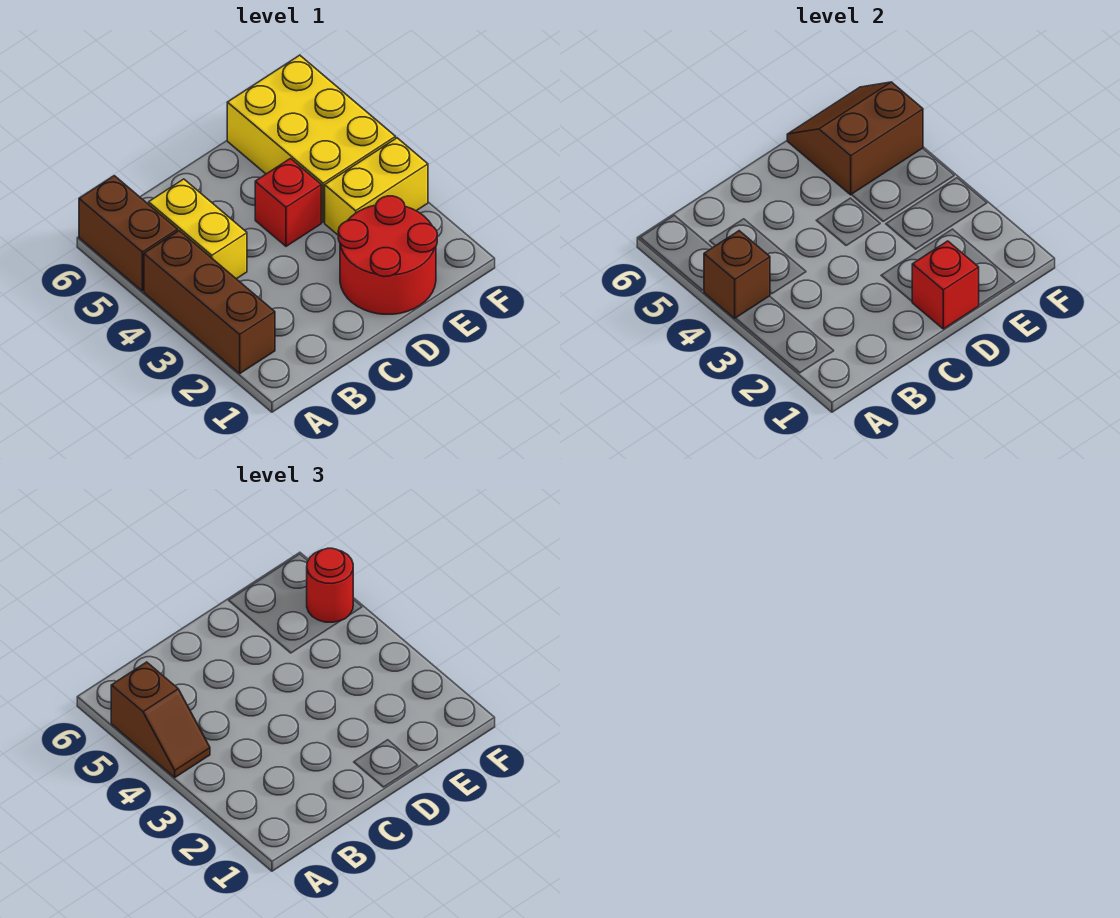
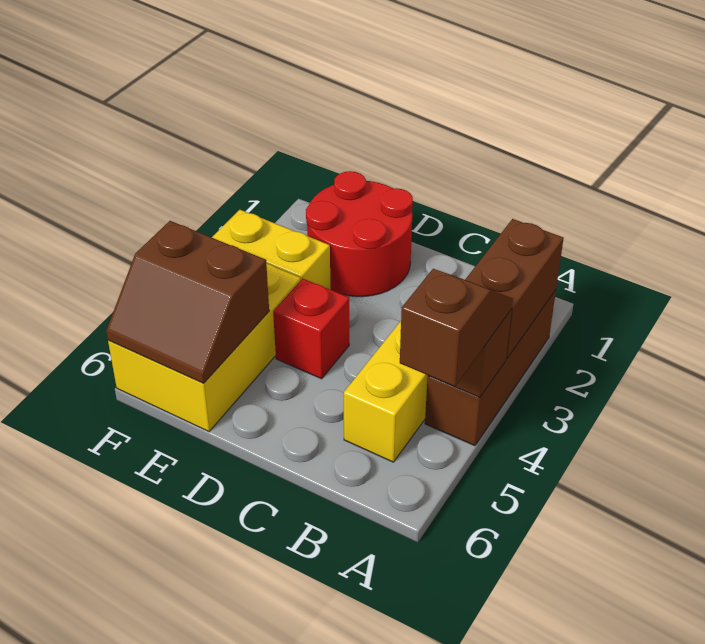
brown brick A5:A6 level 1 -> brown brick A2:A3 level 2
red brick D1 level 2 -> none
red round brick F5 level 3 -> none

